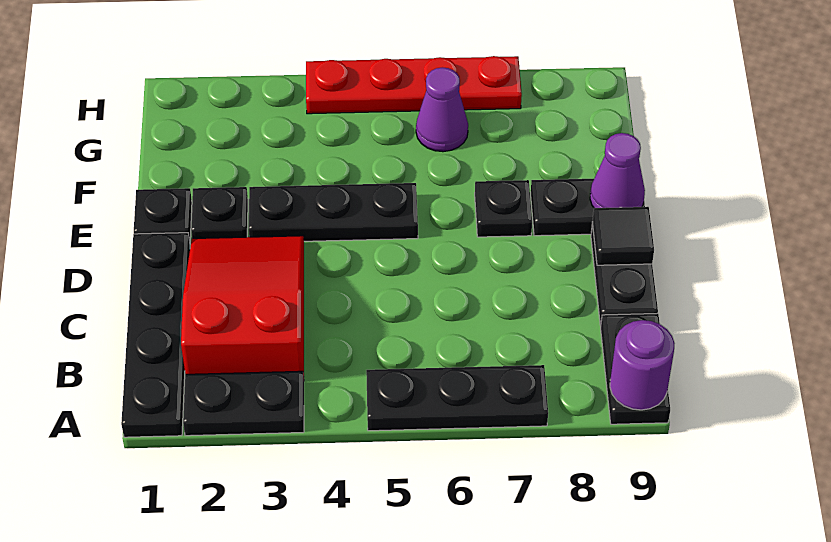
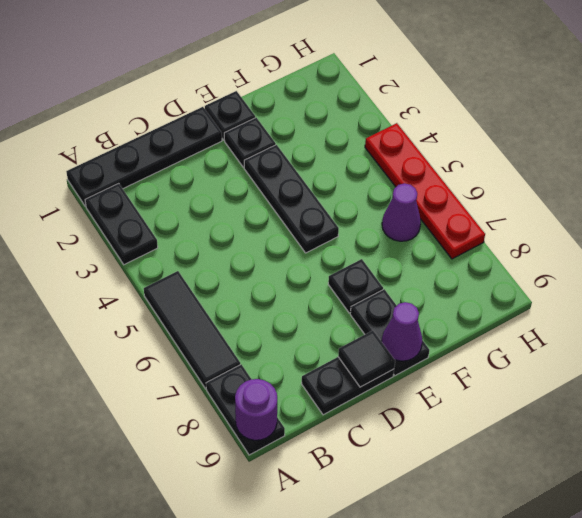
black plate A5:A7 level 1 -> black tile A5:A7 level 1
black plate A9:B9 level 1 -> black plate A8:A9 level 1
red slope B2:D3 level 1 top B -> none

